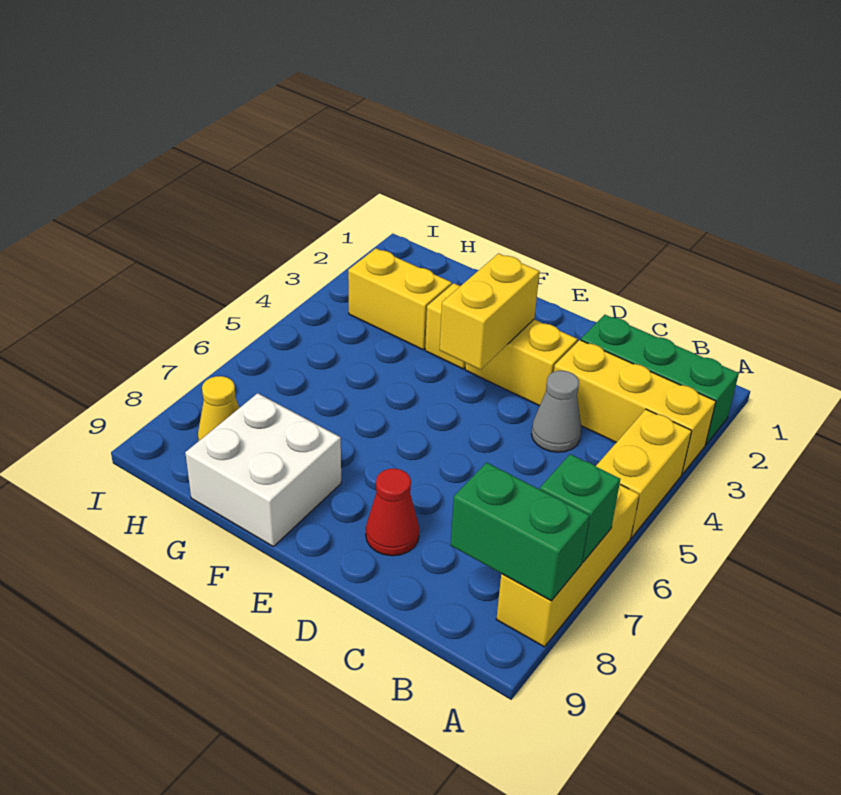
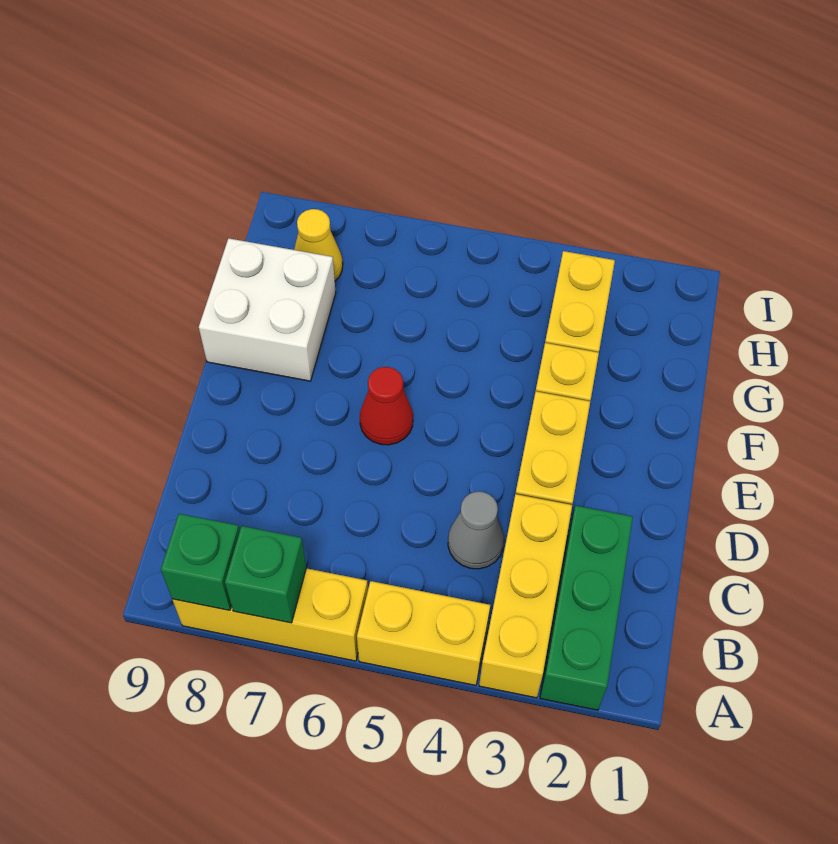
green brick A8:B8 level 2 -> green brick A8 level 2
red cone D8 level 1 -> red cone E6 level 1
yellow brick E3:E4 level 2 -> none

